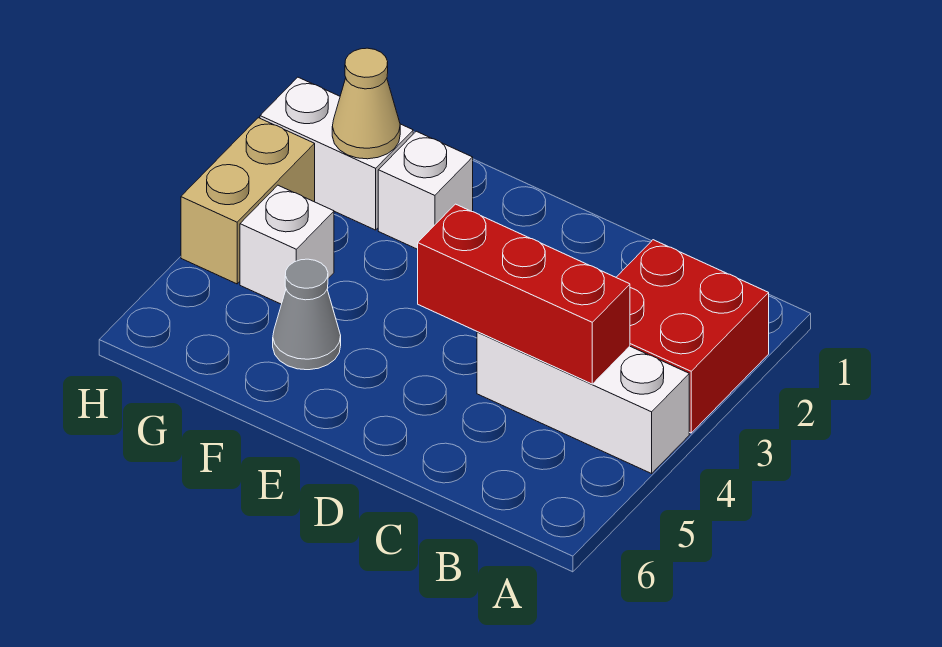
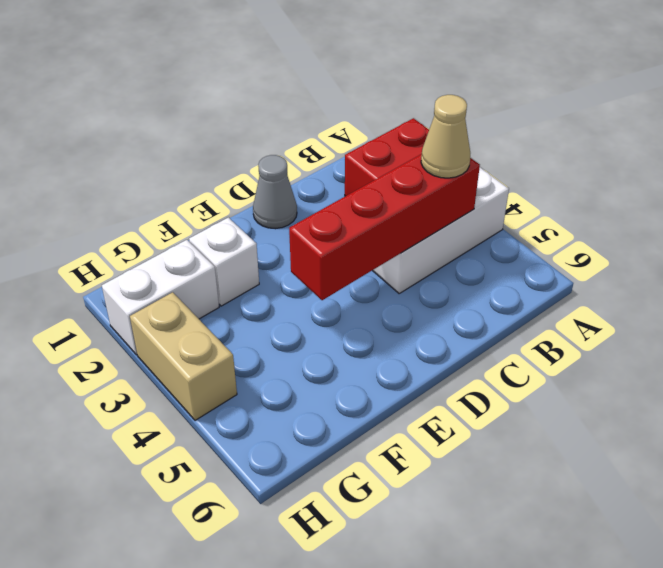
red brick B4:D4 level 2 -> red brick B4:E4 level 2
grey cone F5 level 1 -> grey cone D1 level 1
tan cone G2 level 2 -> tan cone B4 level 3
white brick G4 level 1 -> none

